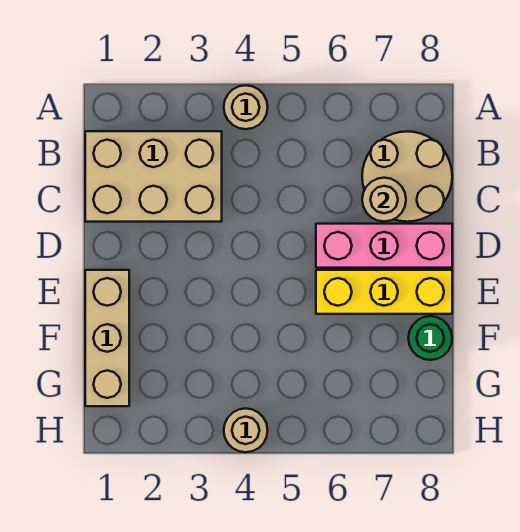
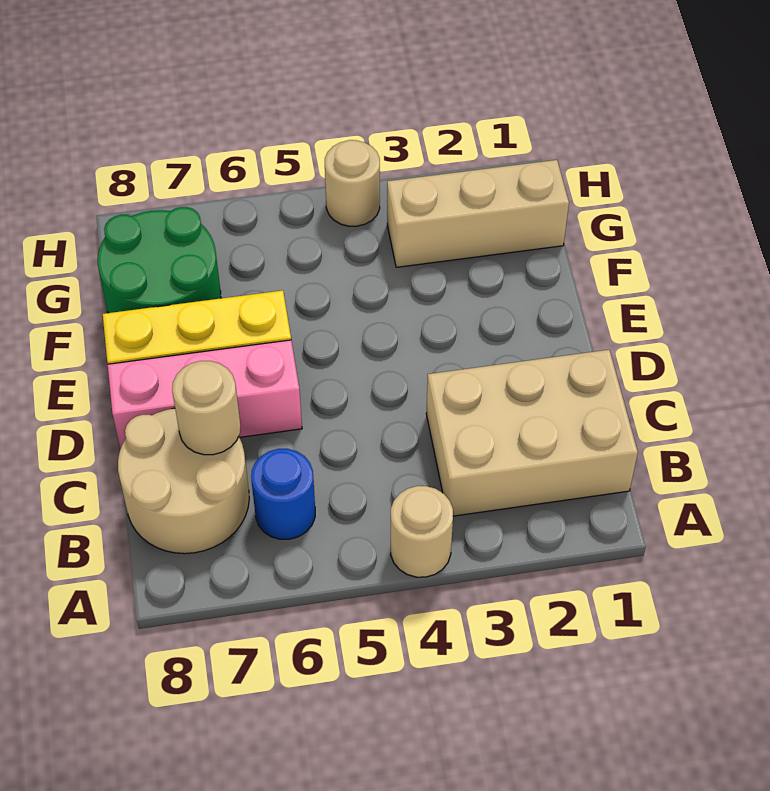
none -> blue round brick B6 level 1
tan brick E1:G1 level 1 -> tan brick G1:G3 level 1
green round brick F8 level 1 -> green round brick F7:G8 level 1

